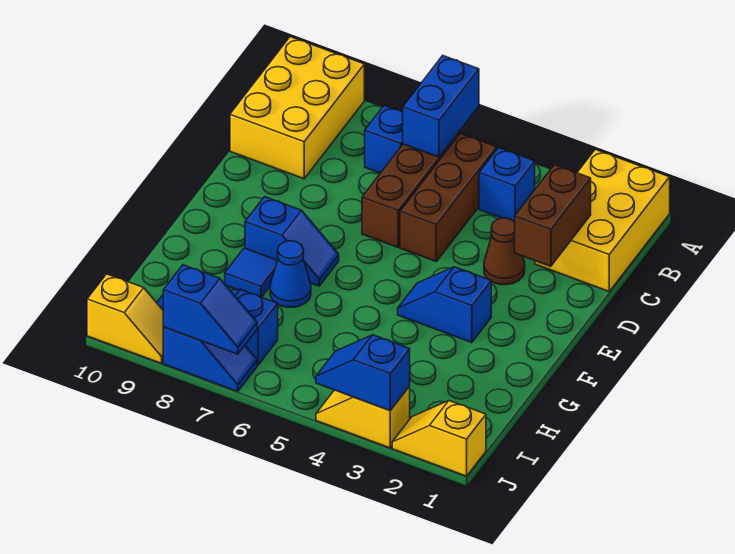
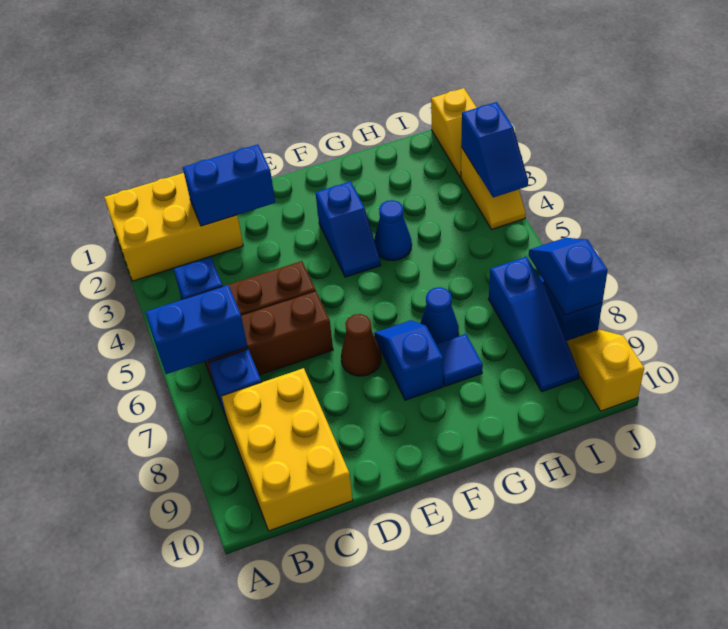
yellow brick A9:C10 level 1 -> yellow brick B8:C10 level 1
brown brick C2:D2 level 2 -> blue brick C2:D2 level 2
brown cone D3 level 1 -> brown cone E7 level 1
none -> blue cone G4 level 1

